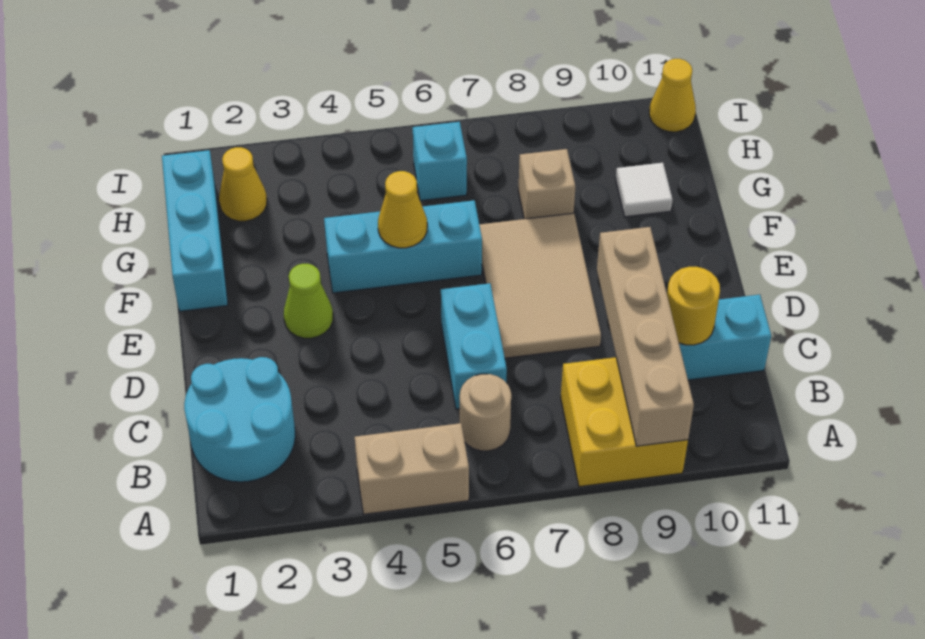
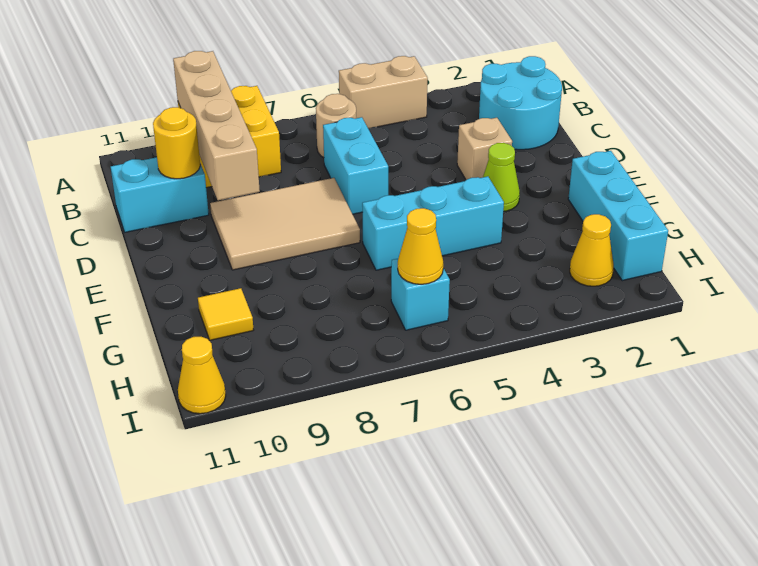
tan tile D7:F8 level 1 -> tan tile D7:E9 level 1
yellow cone F5 level 2 -> yellow cone H6 level 2
tan brick G8 level 1 -> tan brick D3 level 1
white tile G10 level 1 -> yellow tile G10 level 1

